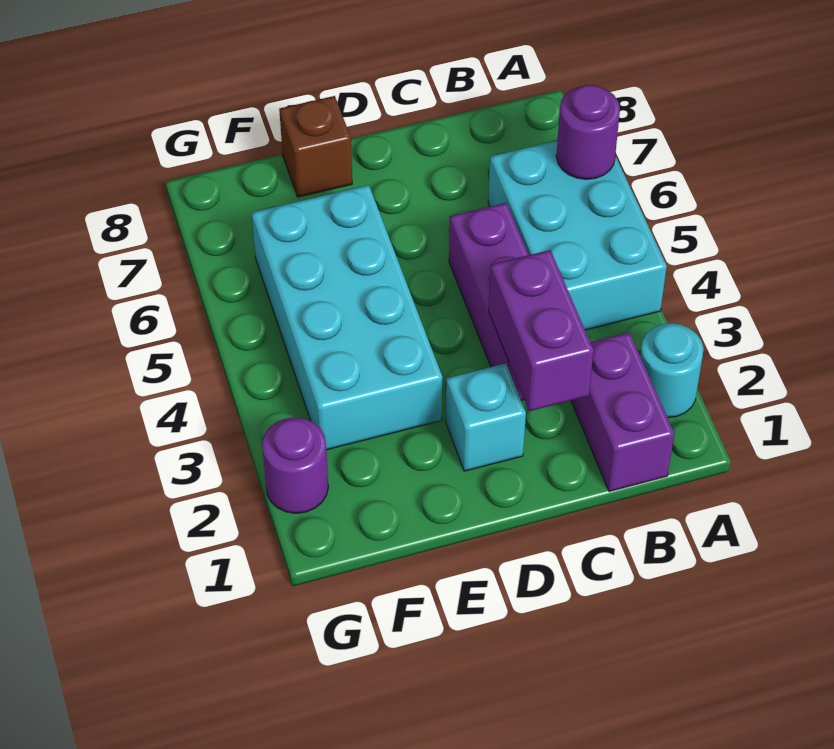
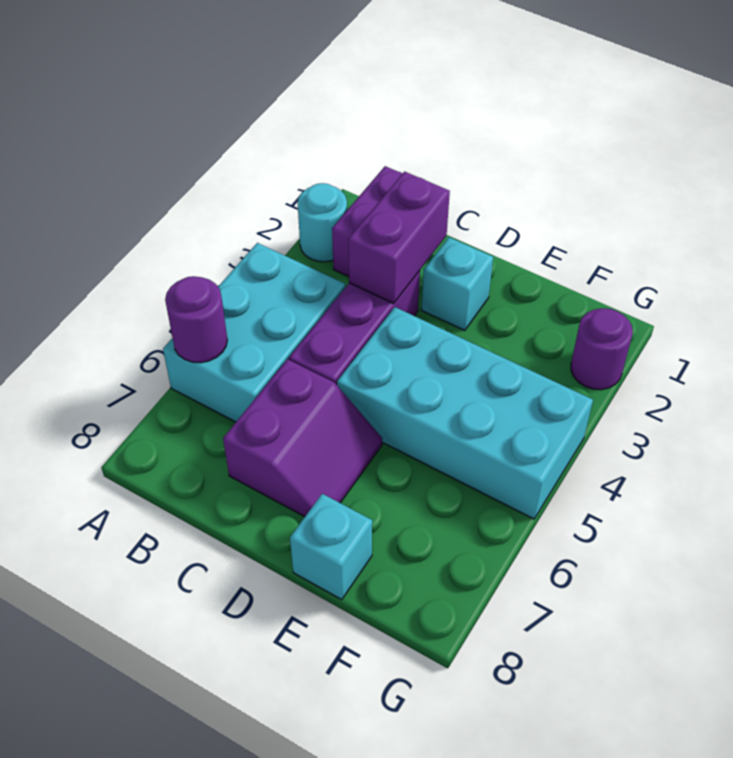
none -> purple slope C6:D7 level 1 top C
cyan brick E3:F6 level 1 -> cyan brick D4:G5 level 1
brown brick E8 level 1 -> cyan brick E8 level 1

